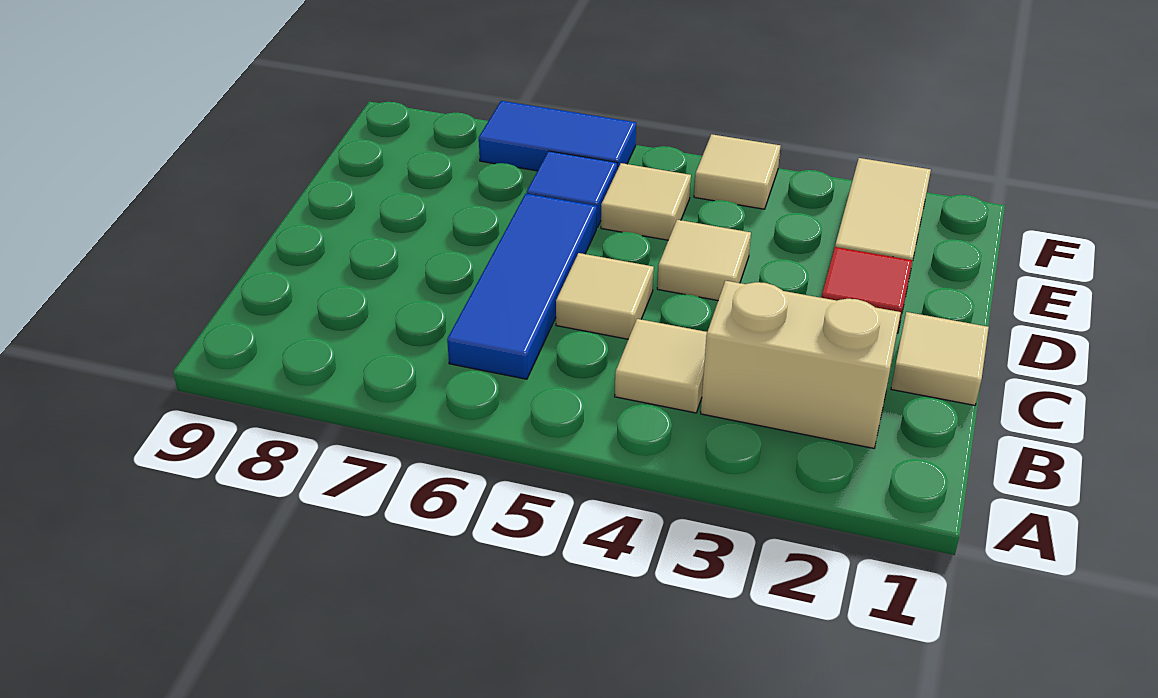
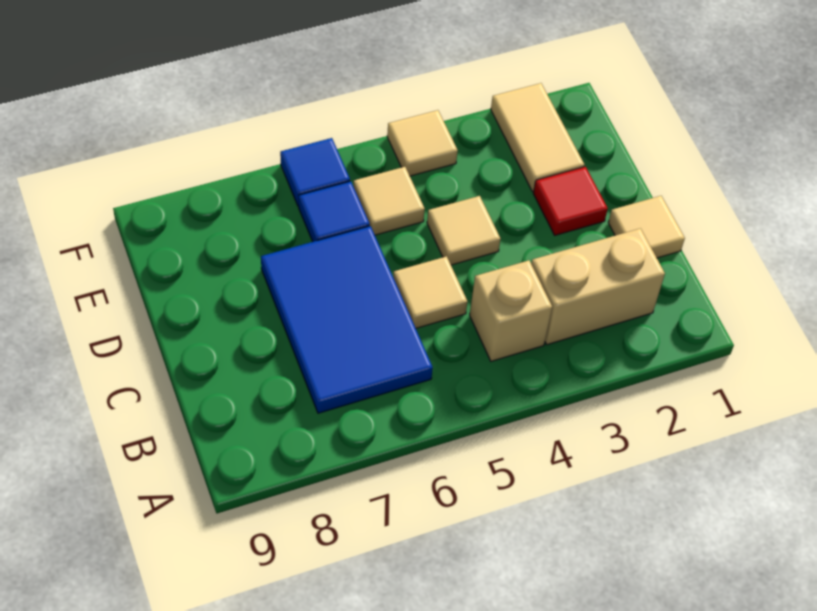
tan tile B4 level 1 -> tan brick B4 level 1
blue tile B6:D6 level 1 -> blue tile B6:D7 level 1
blue tile F6:F7 level 1 -> blue tile F6 level 1

